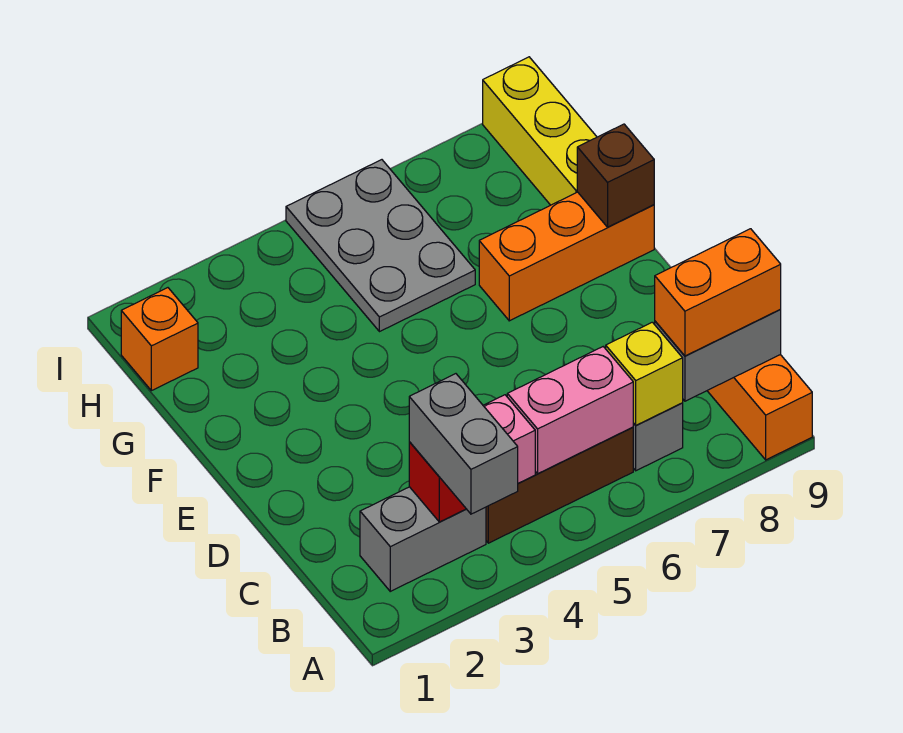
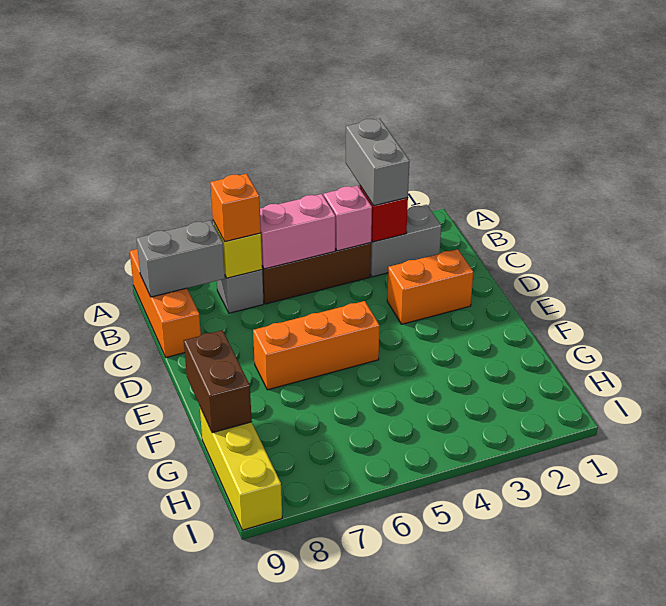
orange brick B8:B9 level 3 -> orange brick D2:D3 level 1
orange brick F7:F9 level 1 -> orange brick E5:E7 level 1
brown brick F9 level 2 -> brown brick F9:G9 level 2
grey plate G5:I6 level 1 -> none
orange brick H1 level 1 -> orange brick B7 level 3

